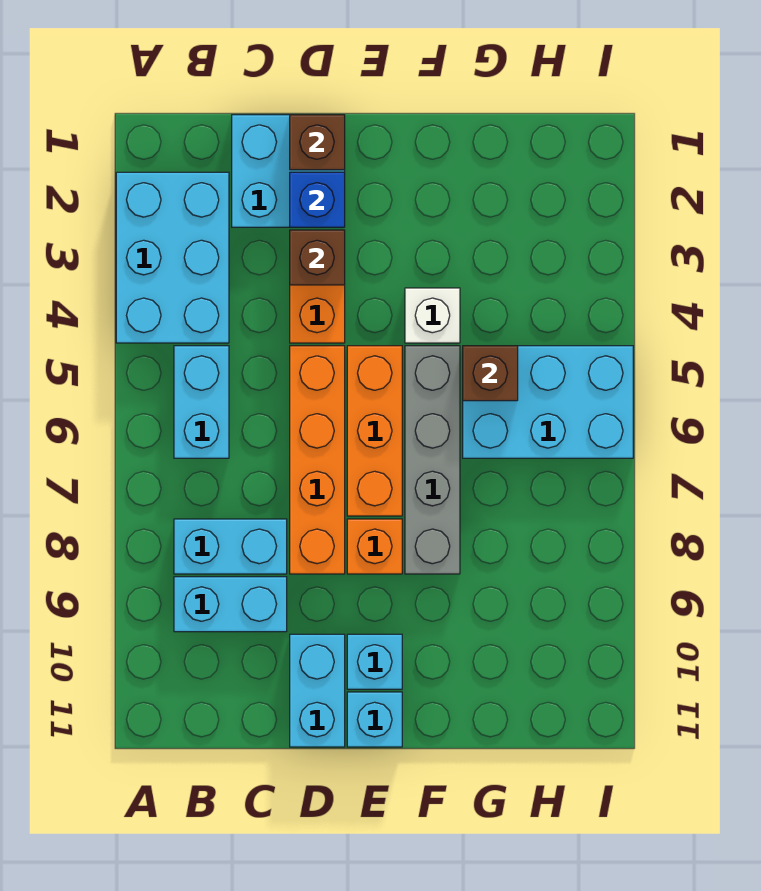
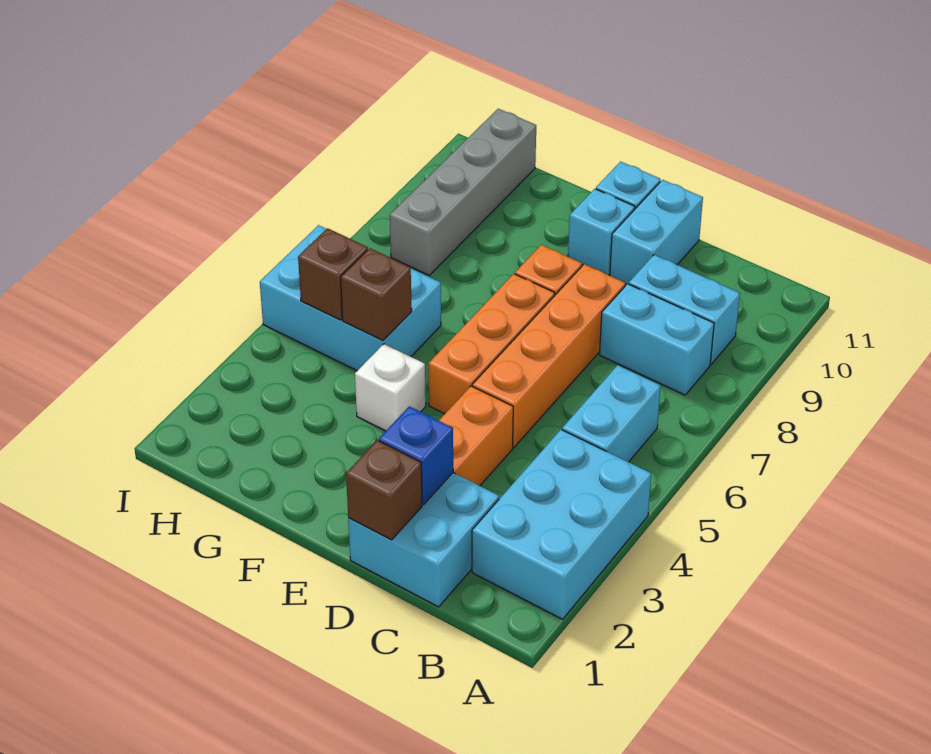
brown brick D3 level 2 -> brown brick H5 level 2
grey brick F5:F8 level 1 -> grey brick H8:H11 level 1

